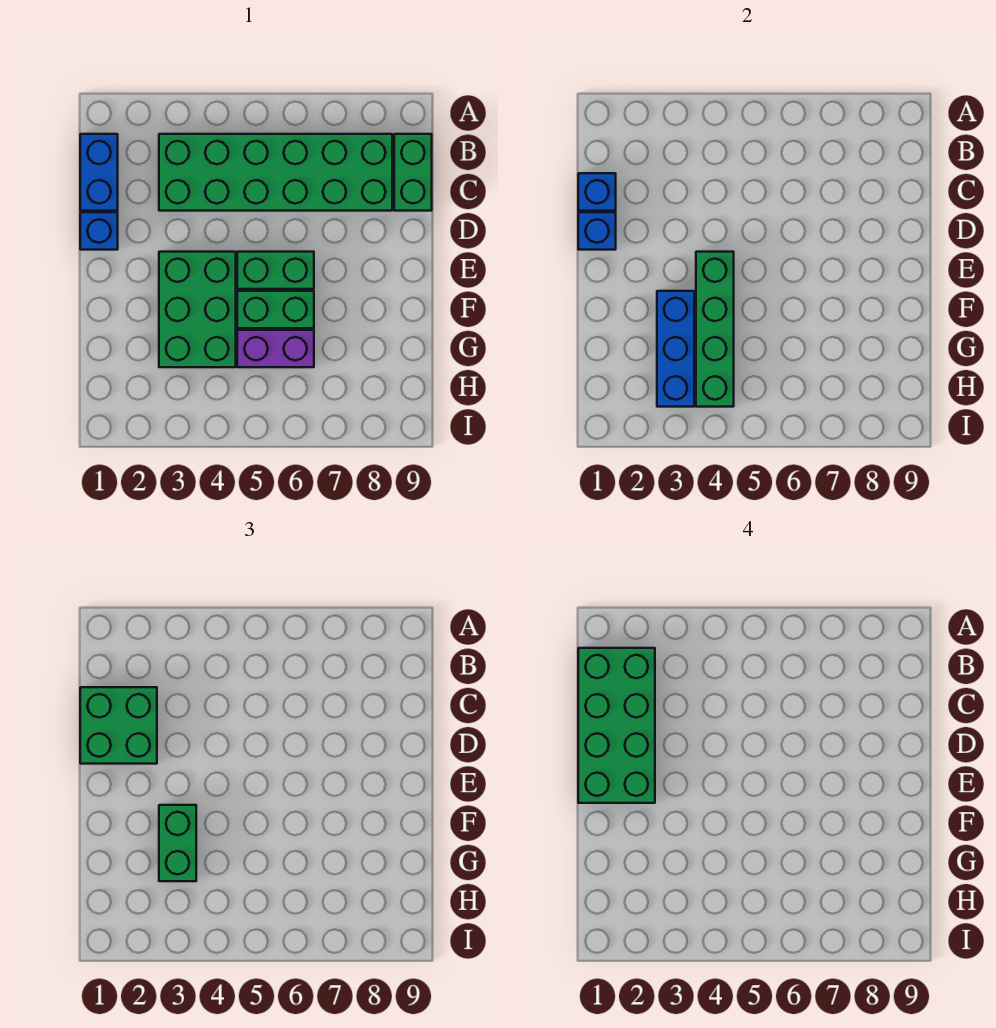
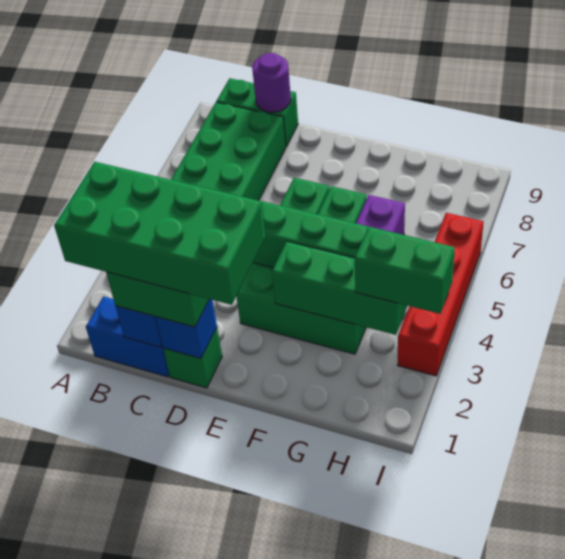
none -> purple round brick C9 level 2
blue brick D1 level 1 -> green brick D1 level 1
blue brick F3:H3 level 2 -> green brick F3:H3 level 2
green brick F3:G3 level 3 -> green brick H3:I3 level 3
none -> red brick I3:I6 level 1

